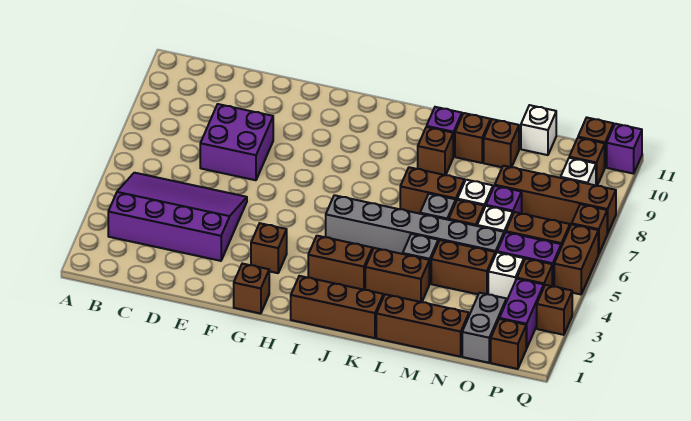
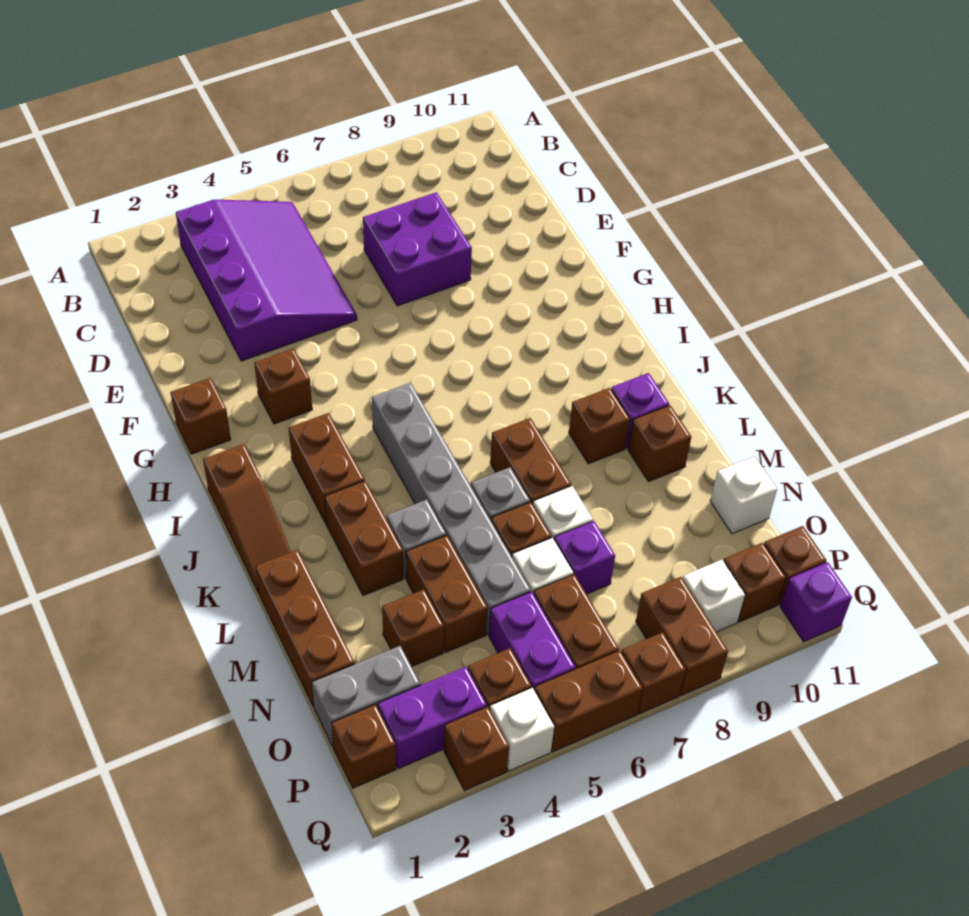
brown brick I1:K1 level 1 -> brown slope I1:K1 level 1 top I
brown brick M10 level 1 -> brown brick N3 level 1
brown brick N8:Q8 level 1 -> brown brick P8:Q8 level 1
white brick O4 level 1 -> white brick Q4 level 1

